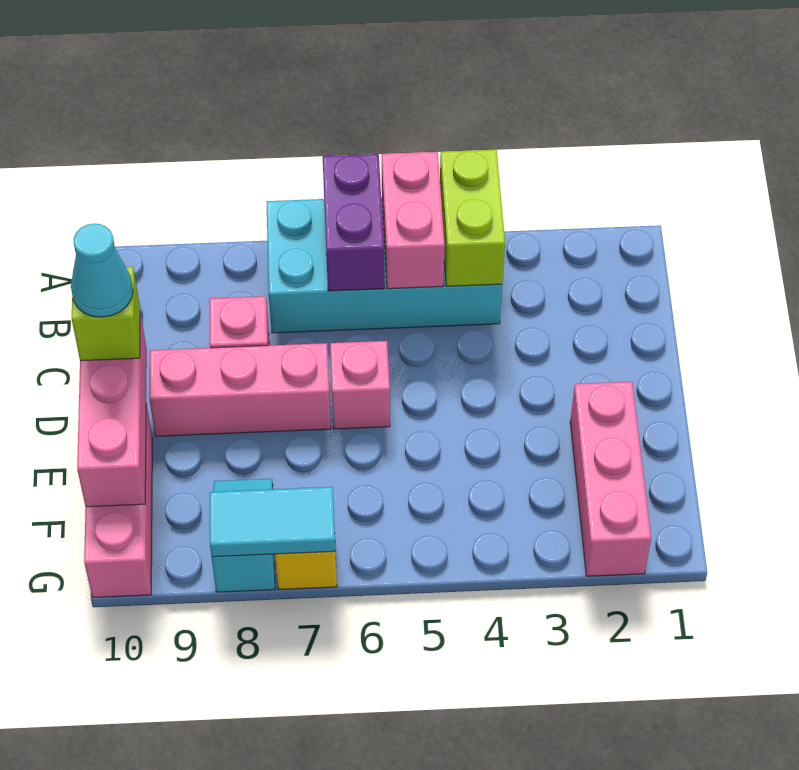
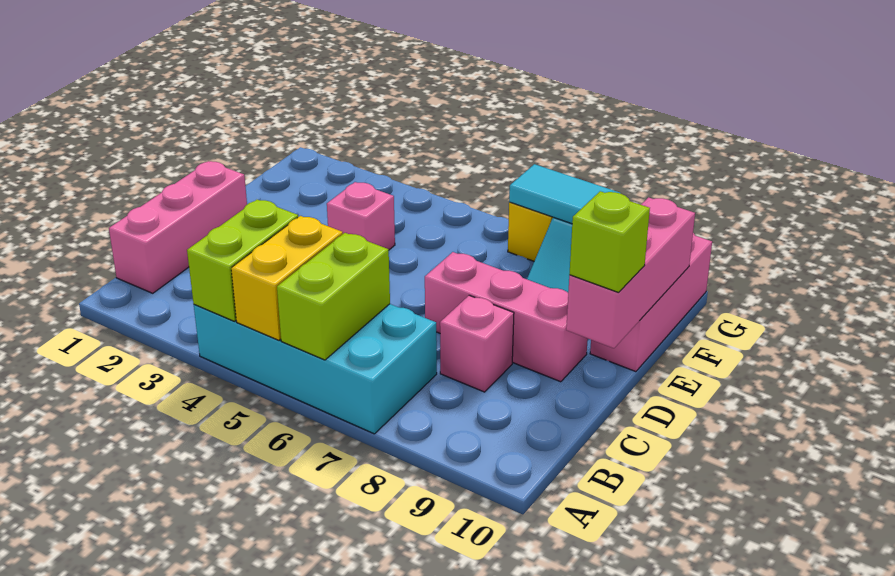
pink brick A5:B5 level 2 -> yellow brick A5:B5 level 2
purple brick A6:B6 level 2 -> lime brick A6:B6 level 2
pink brick D6 level 1 -> pink brick E4 level 1
cyan cone D10 level 4 -> none
pink brick E2:G2 level 1 -> pink brick B1:D1 level 1

